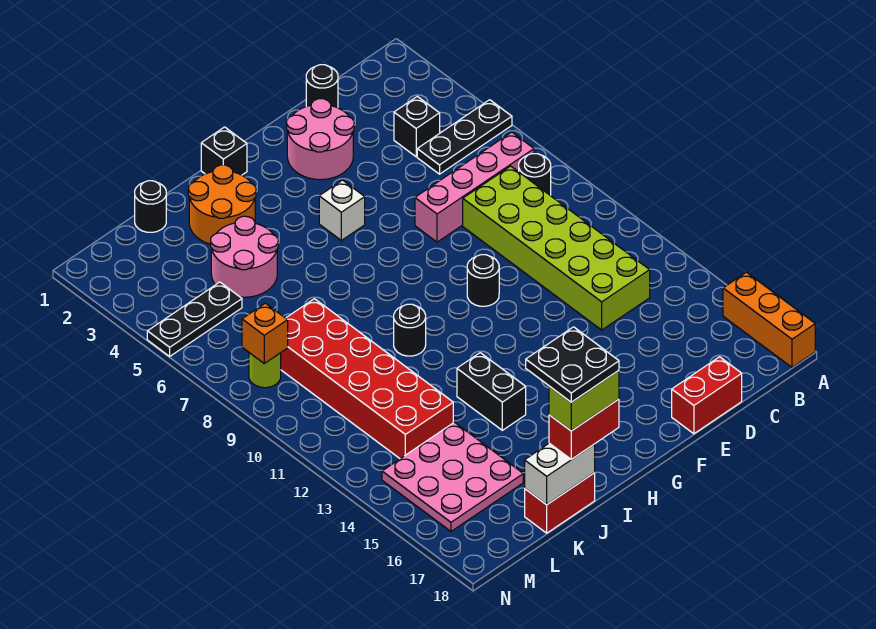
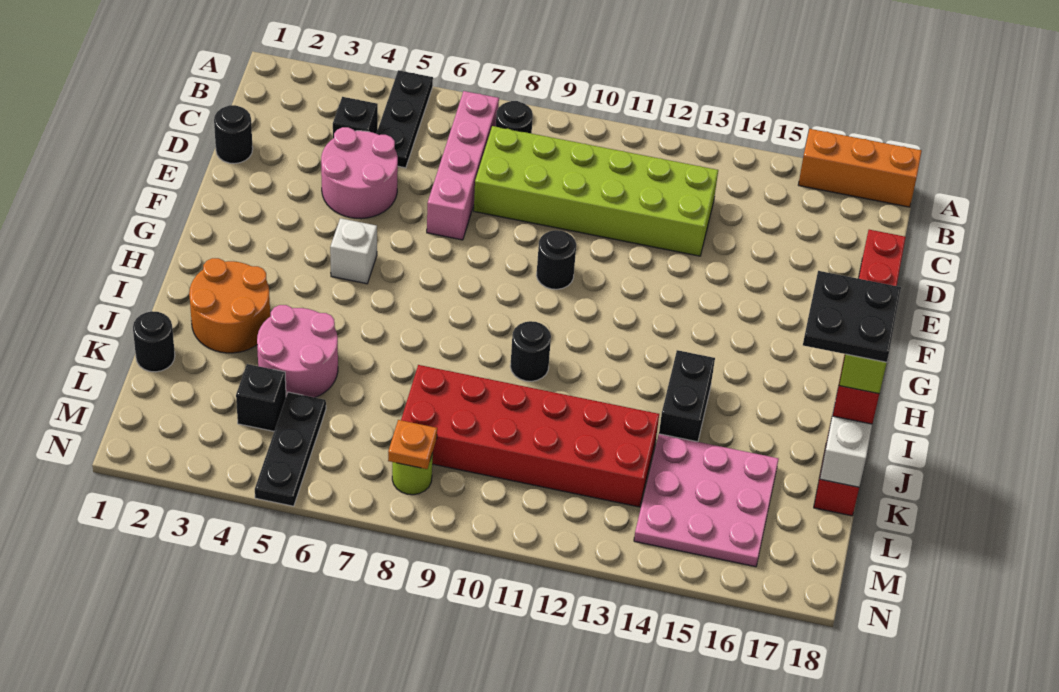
pink round brick E2:F3 level 1 -> pink round brick D4:E5 level 1
black brick H1 level 1 -> black brick L4 level 1
black brick I13:I14 level 1 -> black brick I14:J14 level 1
orange brick M8 level 2 -> orange plate M8 level 2

